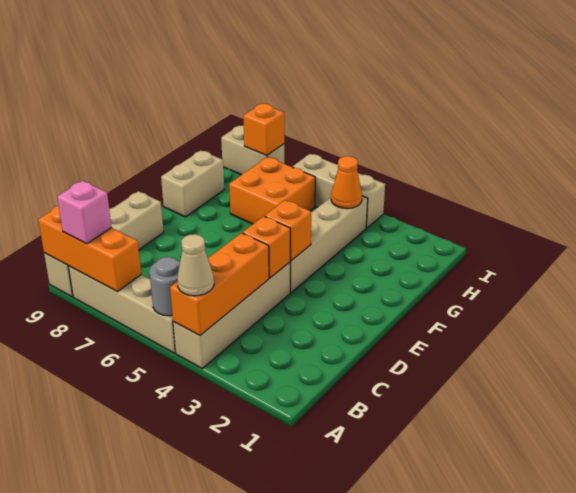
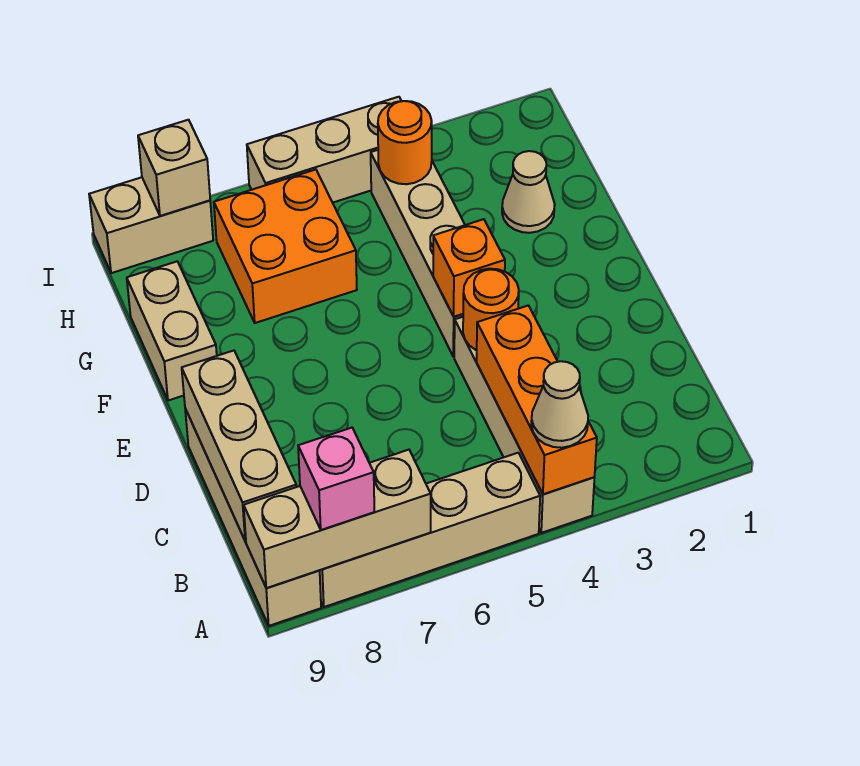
grey round brick A5 level 2 -> none
orange brick A7:A9 level 2 -> tan brick A7:A9 level 2
none -> tan brick B9:D9 level 2
orange brick D4 level 2 -> orange round brick D4 level 2
none -> tan cone G2 level 1
orange cone H4 level 2 -> orange round brick H4 level 2
orange brick I8 level 2 -> tan brick I8 level 2

